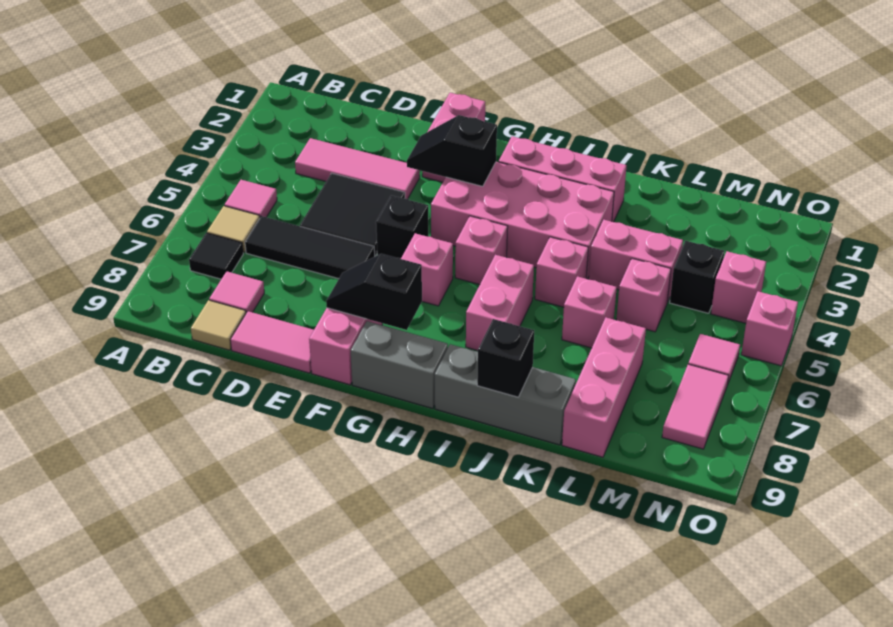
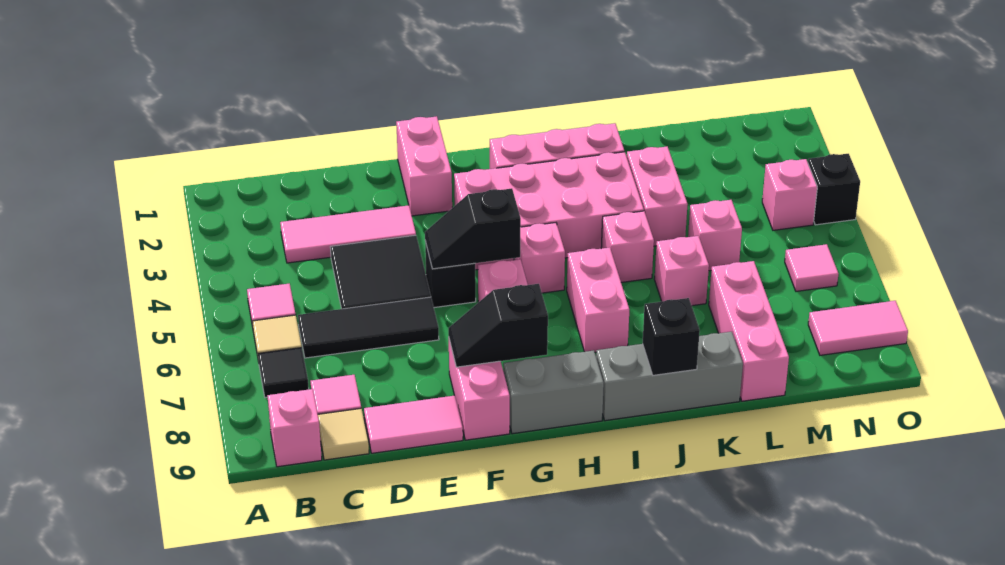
black slope F3:G3 level 2 top G -> black slope F5:G5 level 2 top G
pink brick K4:L4 level 1 -> pink brick K3:K4 level 1
black brick M4 level 1 -> black brick O4 level 1
pink tile N7:N8 level 1 -> pink tile N8:O8 level 1
pink brick O5 level 1 -> pink brick B9 level 1

